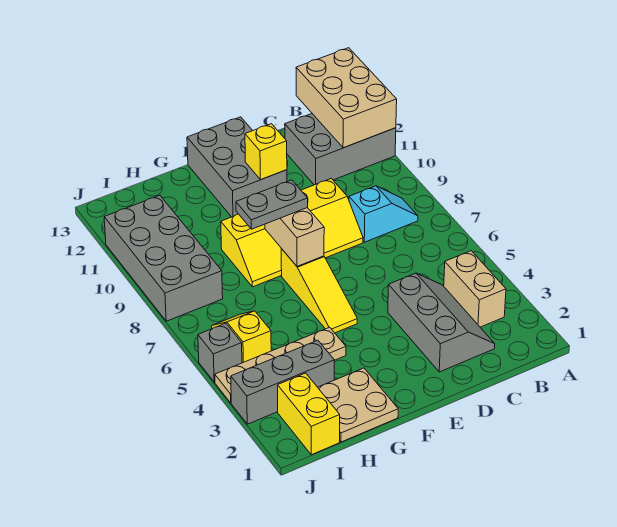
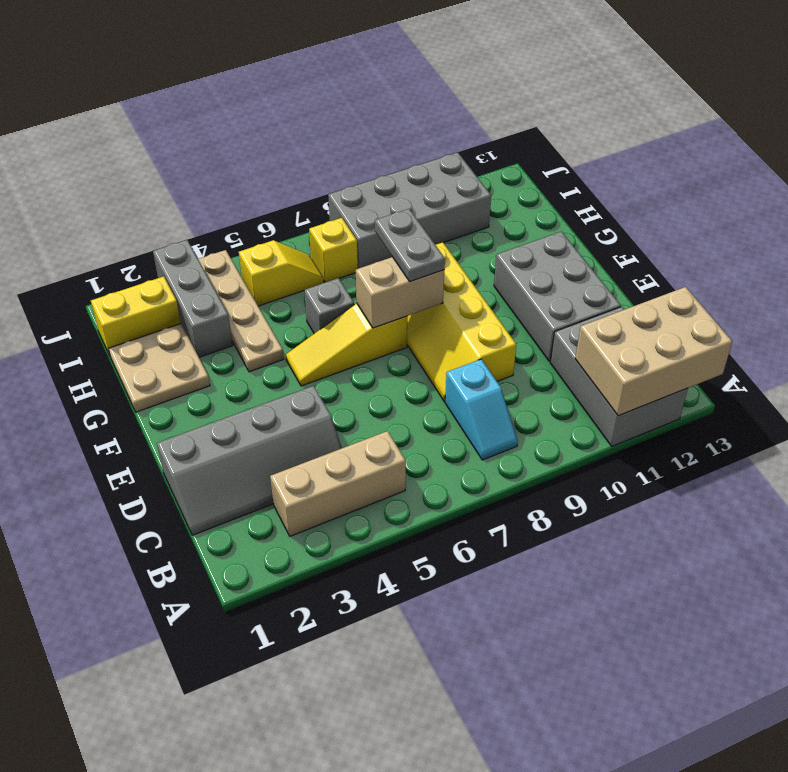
tan brick B3:B4 level 1 -> tan brick B3:B5 level 1
grey slope C2:D4 level 1 top D -> grey slope C1:D4 level 1 top D
grey brick E11:F13 level 1 -> grey brick D11:F12 level 1
yellow brick E11 level 2 -> yellow brick I7 level 1
grey brick J5 level 1 -> grey brick G6 level 1

